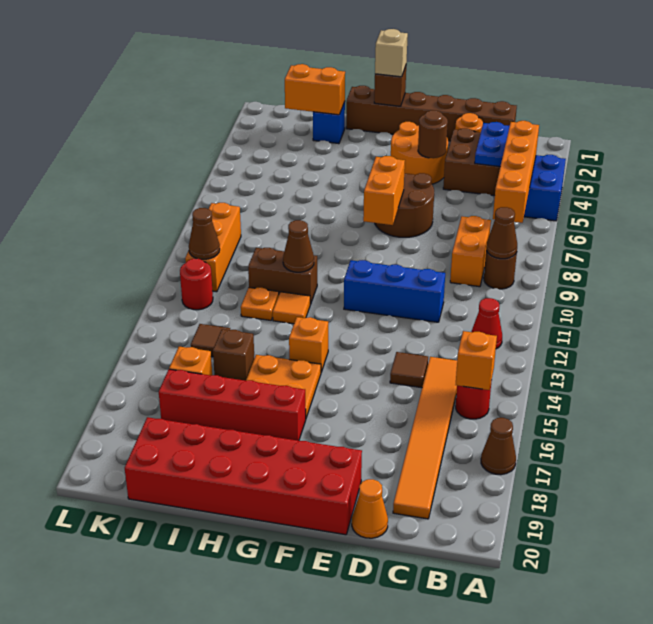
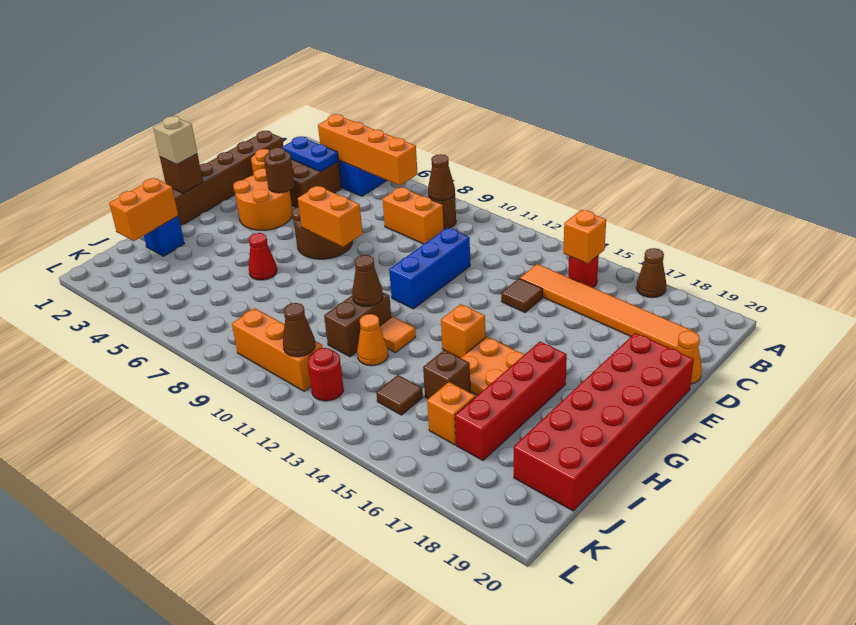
red cone B12 level 1 -> red cone H6 level 1
orange plate I12 level 1 -> orange cone I12 level 1

